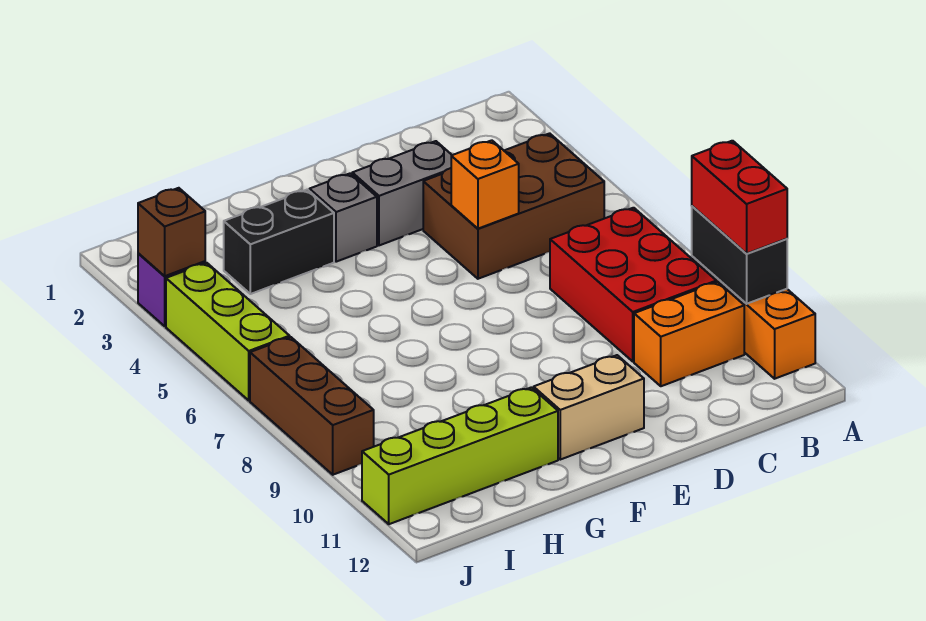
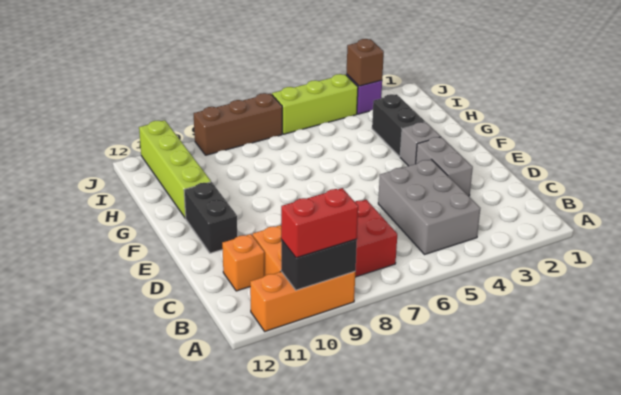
brown brick B4:D5 level 1 -> grey brick B4:D5 level 1
orange brick D5 level 2 -> orange brick C11 level 1
tan brick E11:F11 level 1 -> black brick E11:F11 level 1

